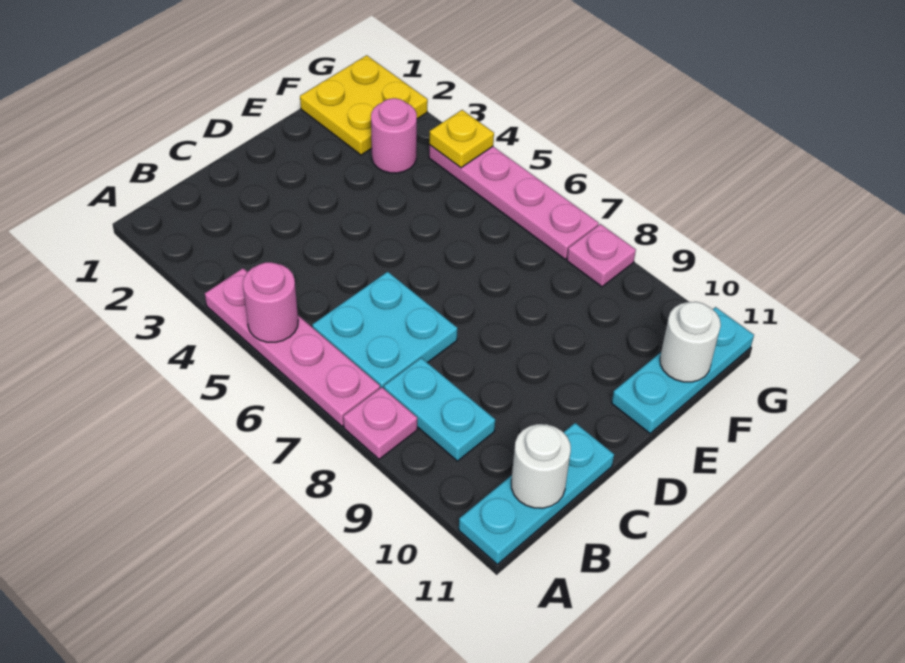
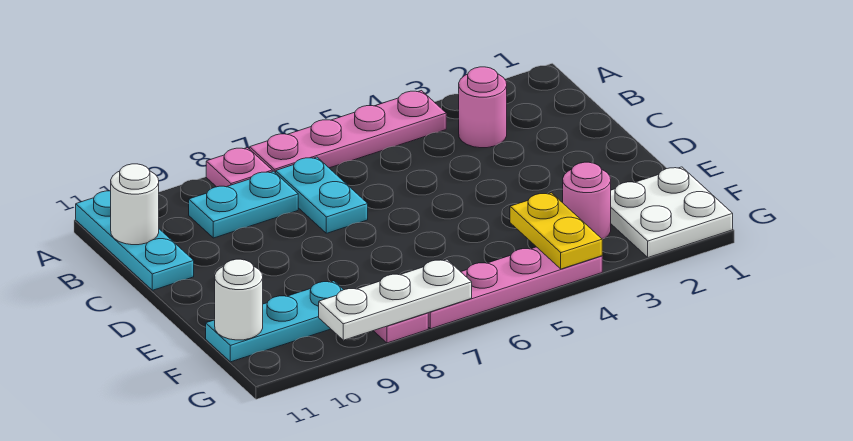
pink round brick A5 level 2 -> pink round brick B3 level 1
cyan plate B6:C7 level 1 -> cyan plate B7:C7 level 1
cyan plate E11:G11 level 1 -> cyan plate F9:F11 level 1
yellow plate F1:G2 level 1 -> white plate F1:G2 level 1
yellow plate G4 level 2 -> yellow plate F4:G4 level 2
none -> white plate G7:G9 level 2

